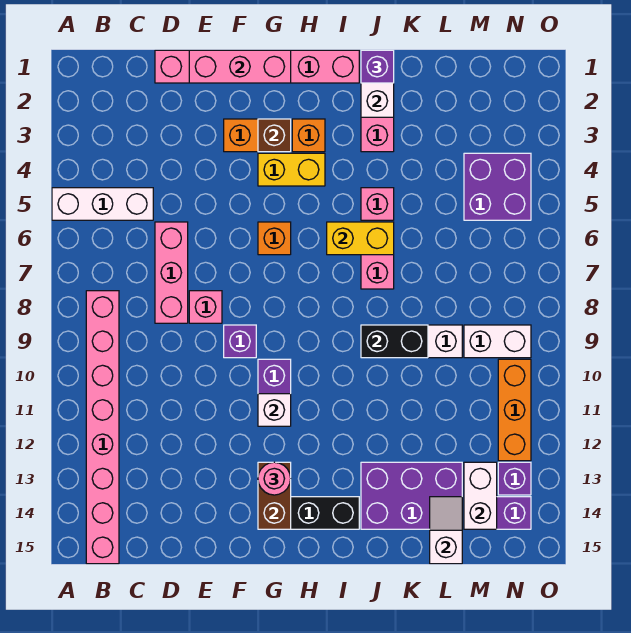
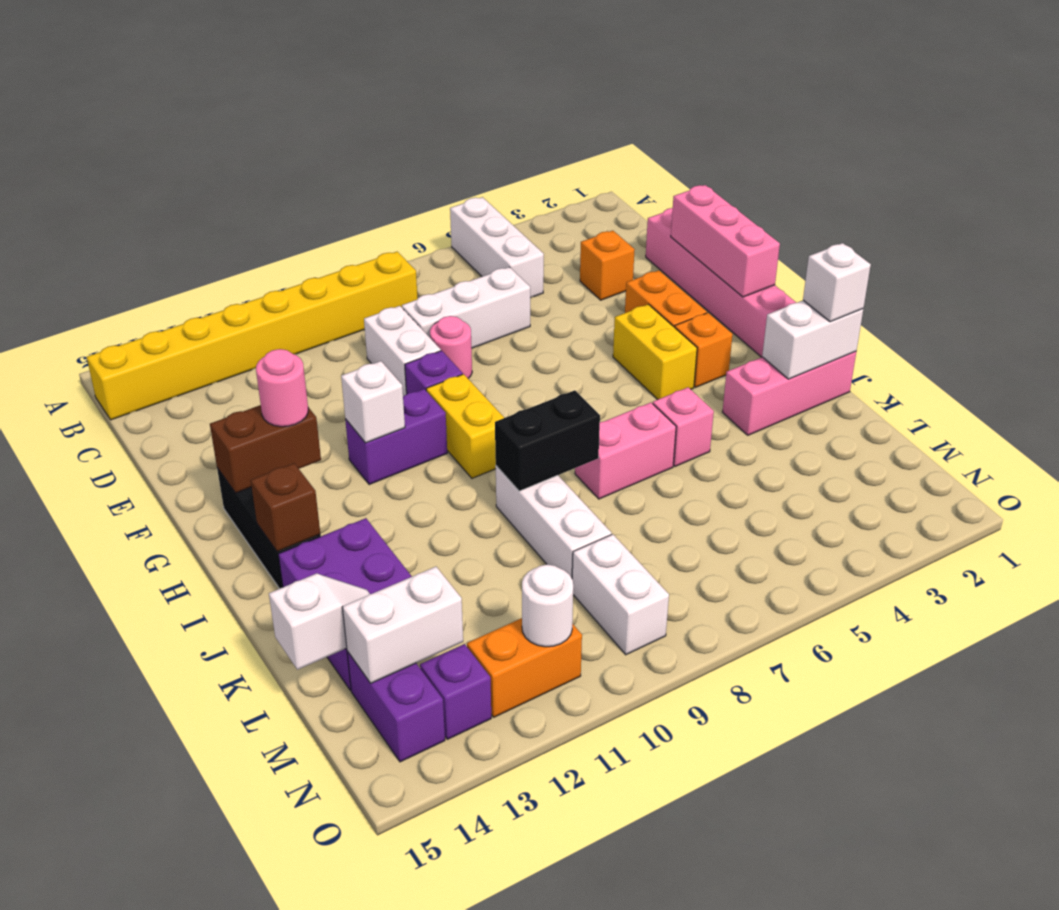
pink brick B8:B15 level 1 -> yellow brick B8:B15 level 1
pink brick D6:D8 level 1 -> white brick D6:D8 level 1
none -> white brick D9:E9 level 1
pink brick E8 level 1 -> pink round brick E8 level 1
brown brick G3 level 2 -> brown brick I14 level 2
orange brick G6 level 1 -> orange brick D3 level 1
yellow brick I6:J6 level 2 -> yellow brick G9:H9 level 1
purple brick J1 level 3 -> white brick J1 level 3
black brick J9:K9 level 2 -> black brick J8:J9 level 2
purple brick M4:N5 level 1 -> none
orange brick N10:N12 level 1 -> orange brick N11:N12 level 1
none -> white round brick N11 level 2

